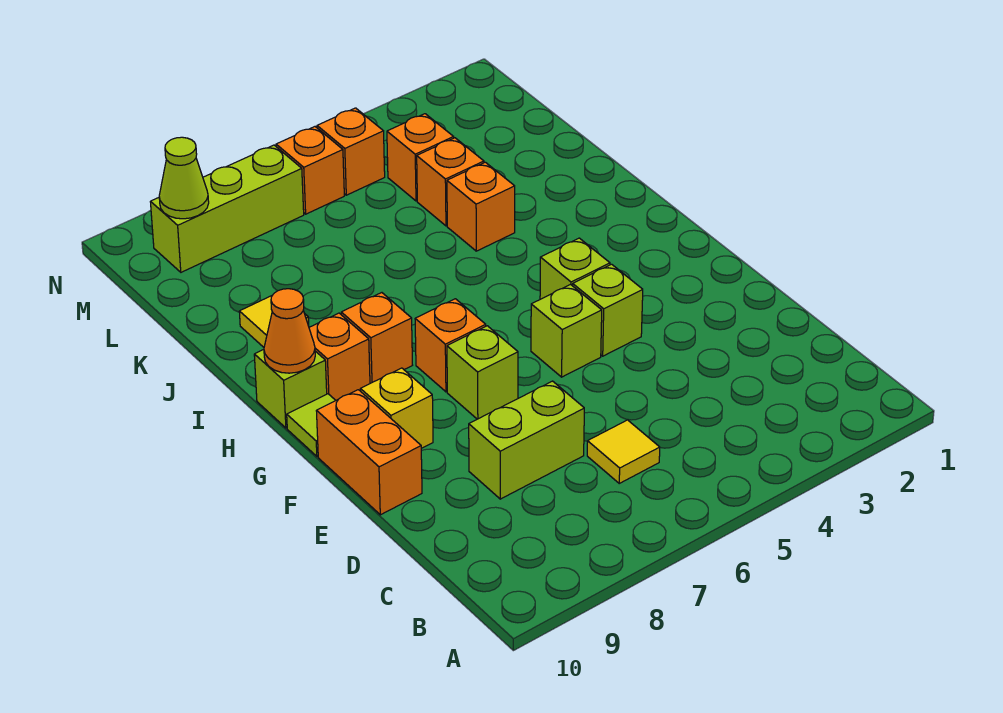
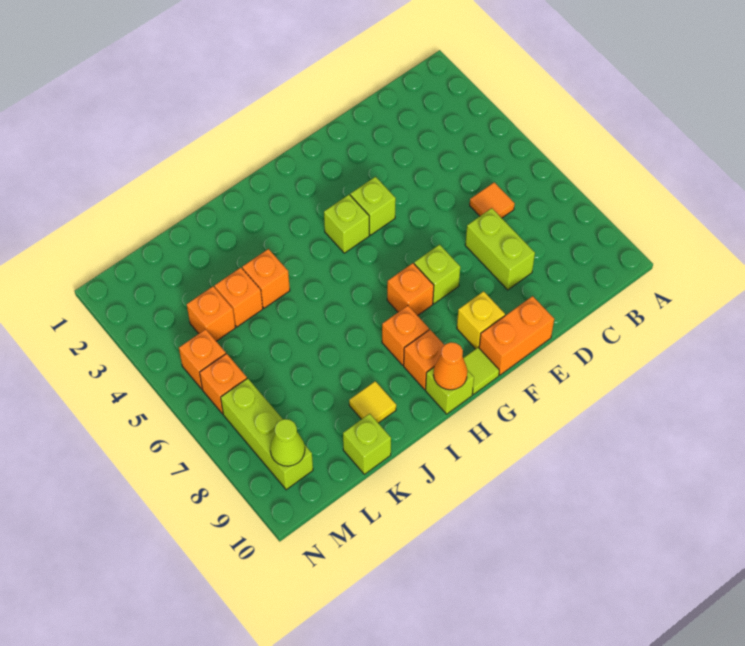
yellow tile C6 level 1 -> orange tile C6 level 1
lime brick F5 level 1 -> lime brick K10 level 1

